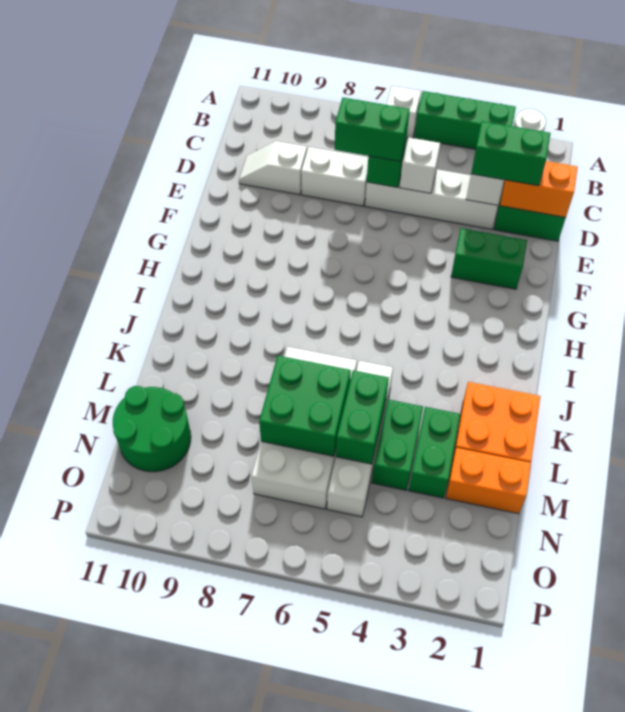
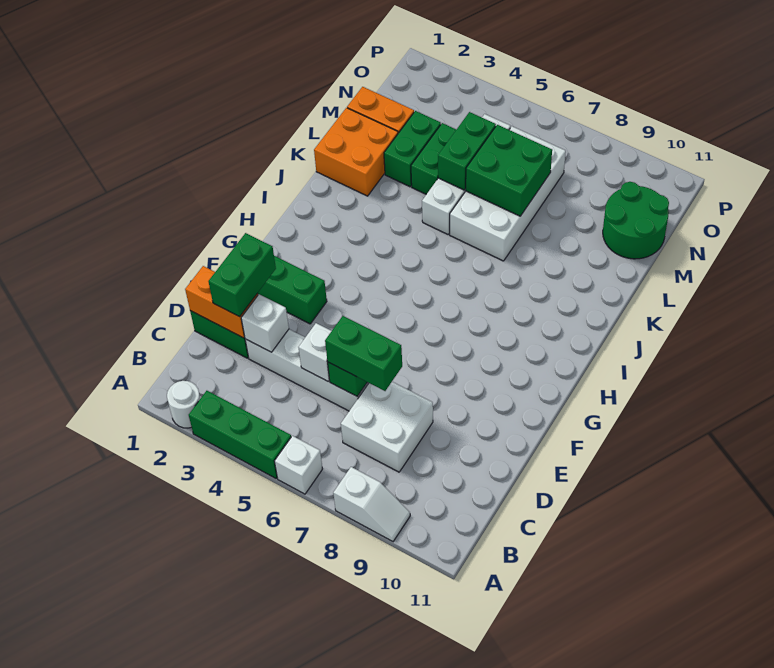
green brick D2:D3 level 3 -> green brick D2:E2 level 3
white brick D7:D8 level 1 -> white brick C7:D8 level 1
white slope D9:D10 level 1 top 9 -> white slope A8:A9 level 1 top 8

